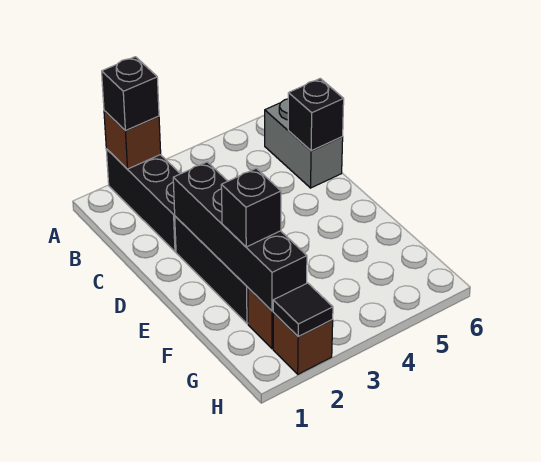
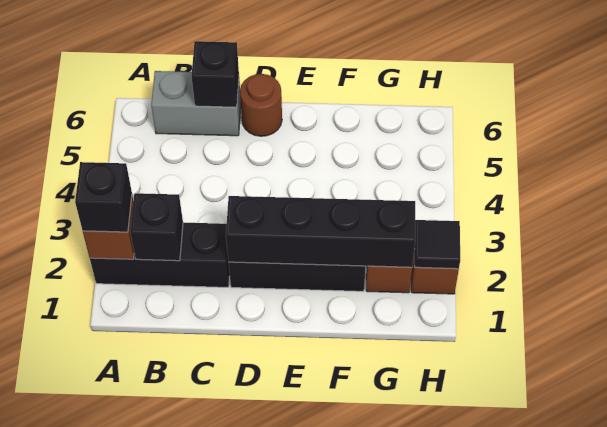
none -> brown round brick D6 level 1
black brick F2 level 3 -> black brick B2 level 2

